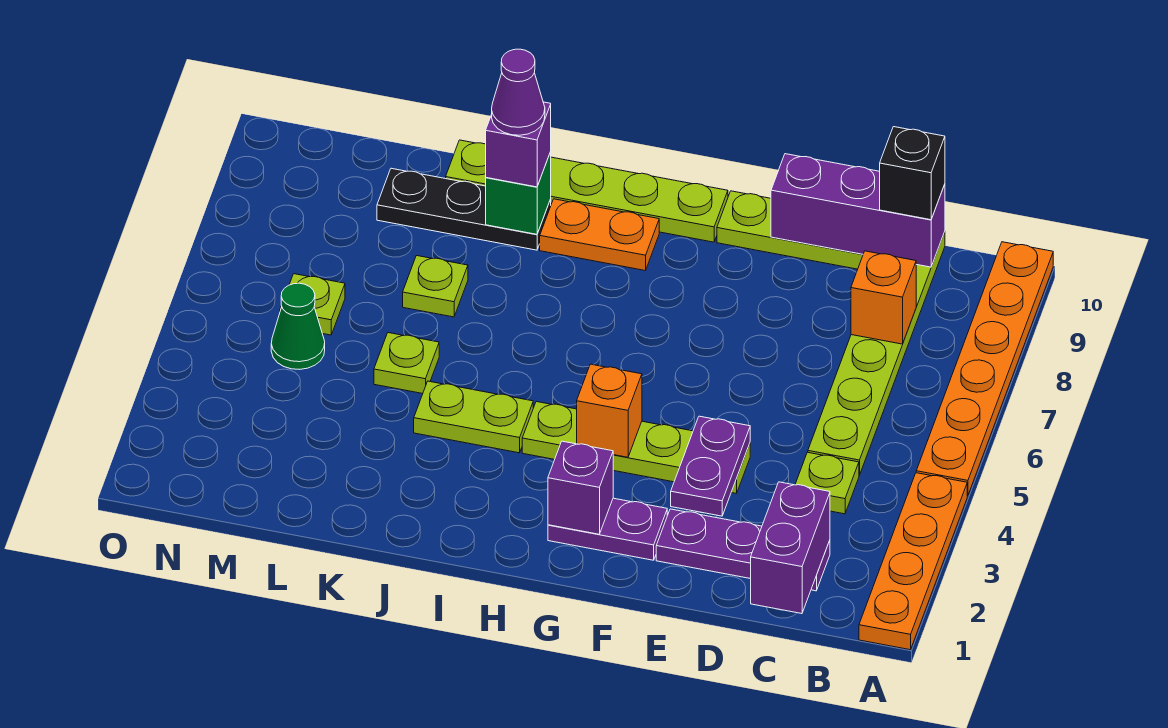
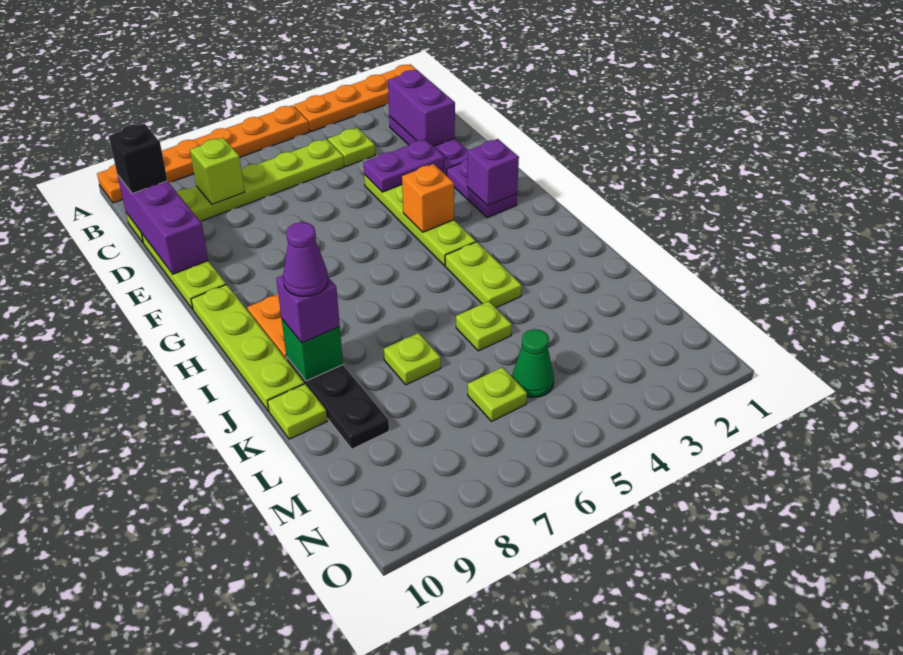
purple brick C1:C2 level 2 -> purple brick C2:D2 level 2
orange brick C8 level 2 -> lime brick C8 level 2

